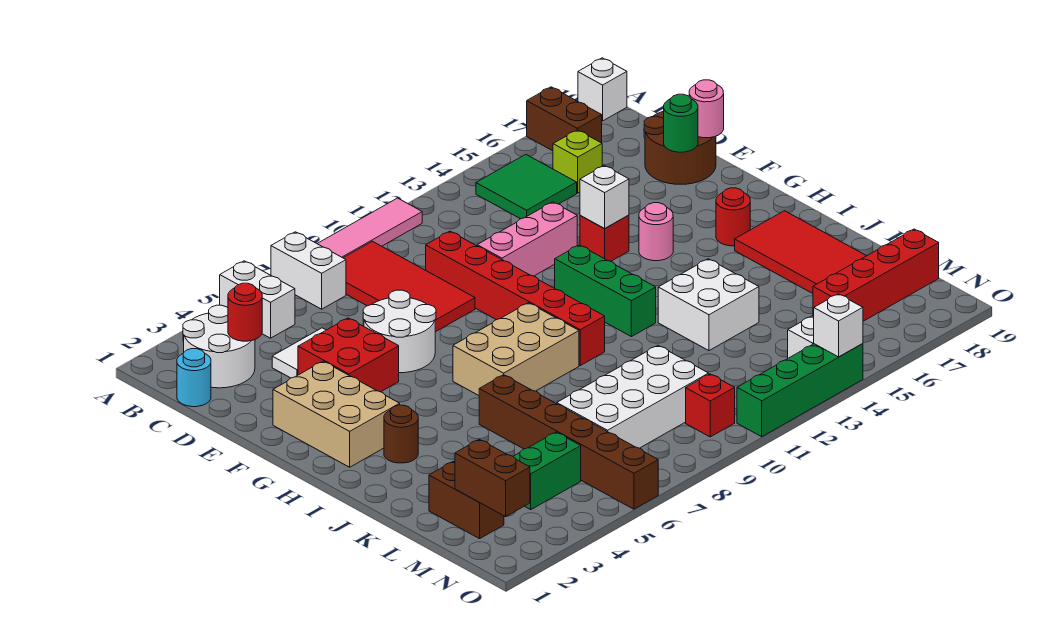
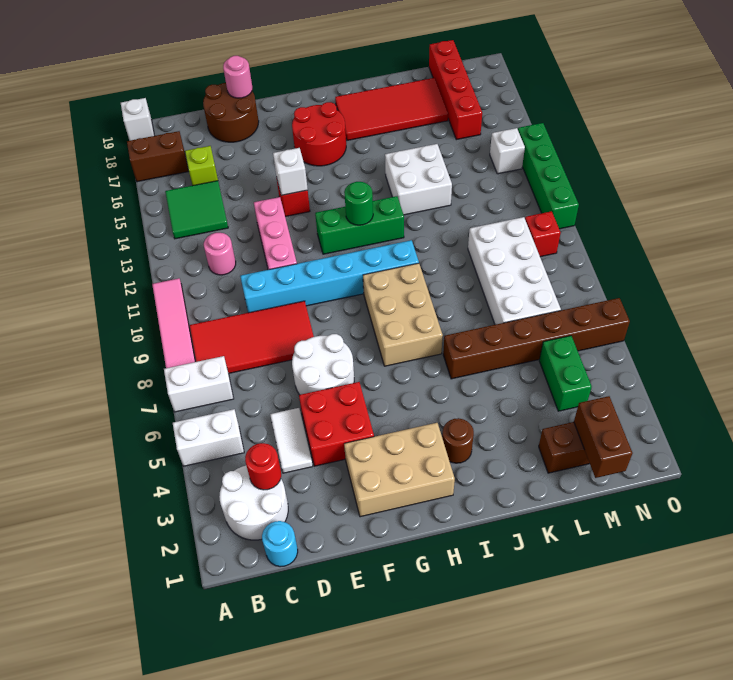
red brick D10:I10 level 1 -> cyan brick D10:I10 level 1
green round brick E18 level 2 -> green round brick H12 level 2
pink round brick G15 level 1 -> pink round brick C12 level 1
red round brick H17 level 1 -> red round brick G16:H17 level 1
brown brick M2:N2 level 2 -> brown brick M1:M2 level 2
white brick O14 level 2 -> none

